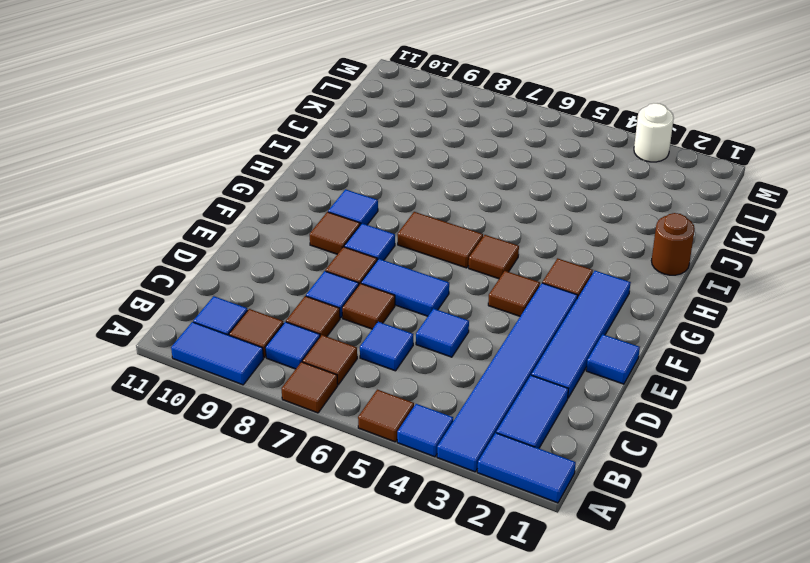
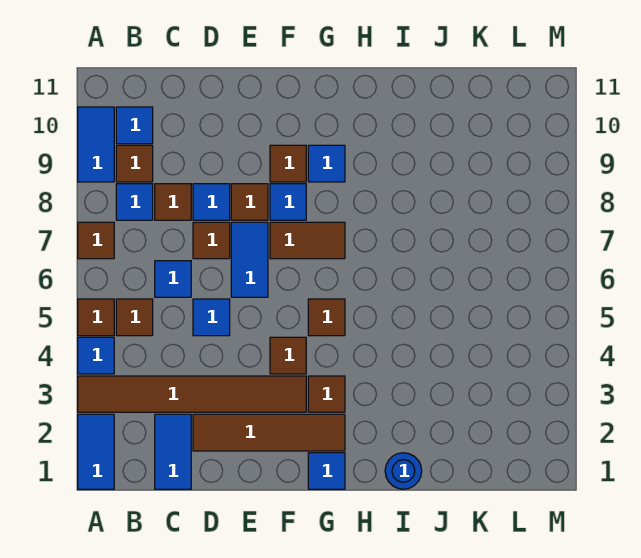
blue tile A3:F3 level 1 -> brown tile A3:F3 level 1
blue tile B2:C2 level 1 -> blue tile C1:C2 level 1
brown tile B7 level 1 -> brown tile B5 level 1
blue tile D2:G2 level 1 -> brown tile D2:G2 level 1
blue tile E1 level 1 -> blue tile G1 level 1
brown tile G6:G7 level 1 -> brown tile F7:G7 level 1
brown round brick I1 level 1 -> blue round brick I1 level 1
white round brick M3 level 1 -> none

